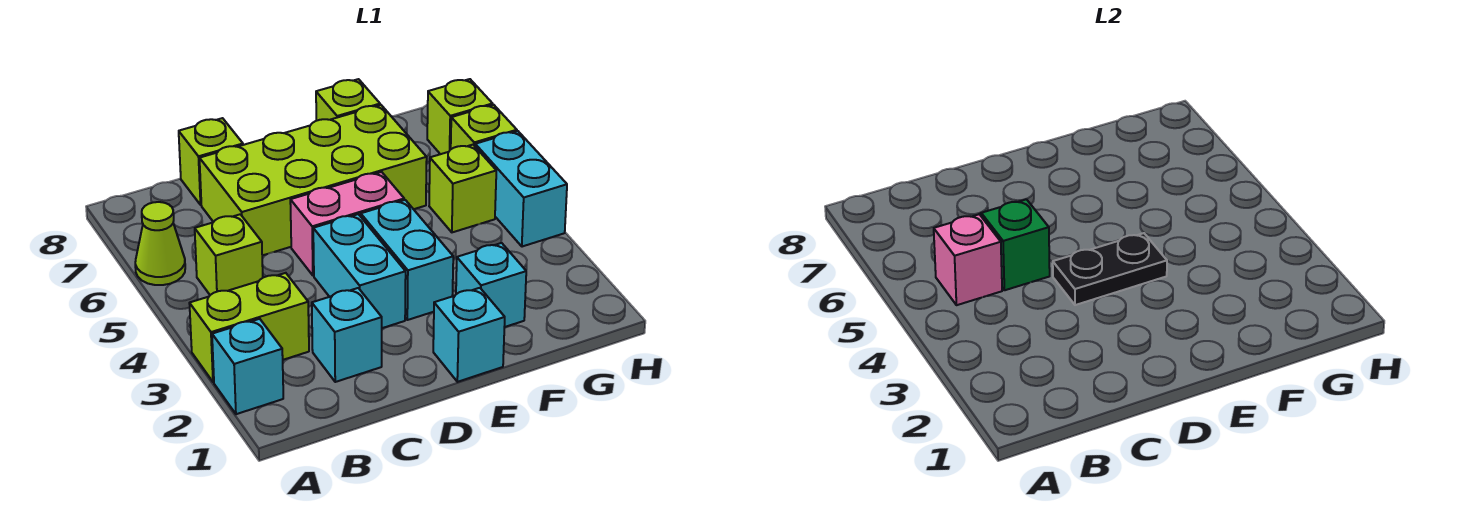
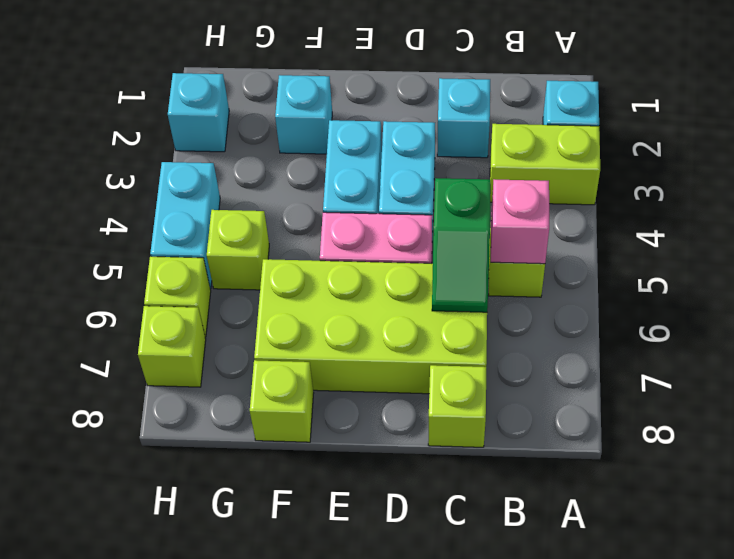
lime cone A6 level 1 -> none
black plate D4:E4 level 2 -> none
cyan brick E1 level 1 -> cyan brick H2 level 1

